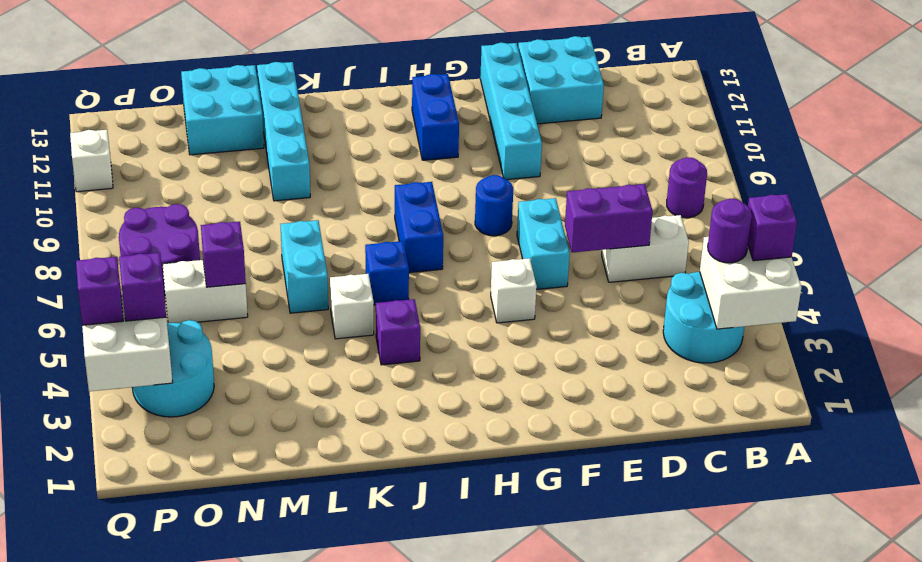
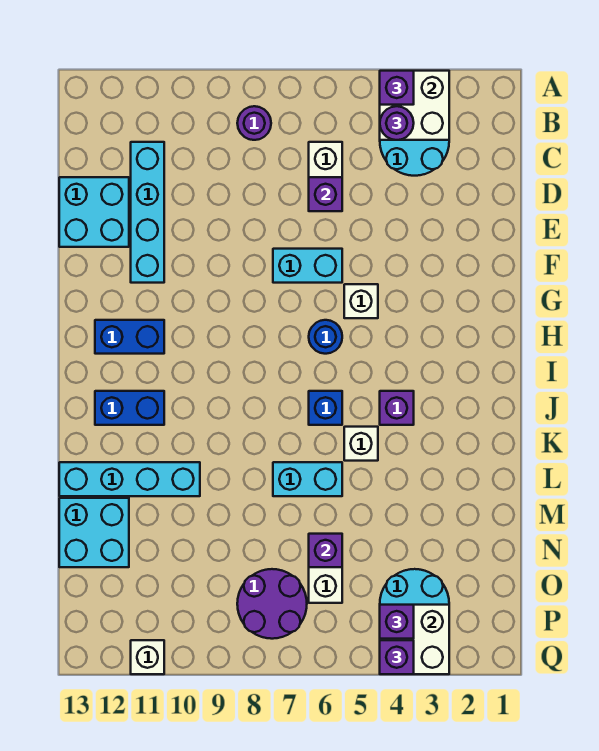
purple brick D6:E6 level 2 -> purple brick D6 level 2
cyan brick F10:F13 level 1 -> cyan brick C11:F11 level 1
blue round brick G8 level 1 -> blue round brick H6 level 1
blue brick I7:I8 level 1 -> blue brick J11:J12 level 1

